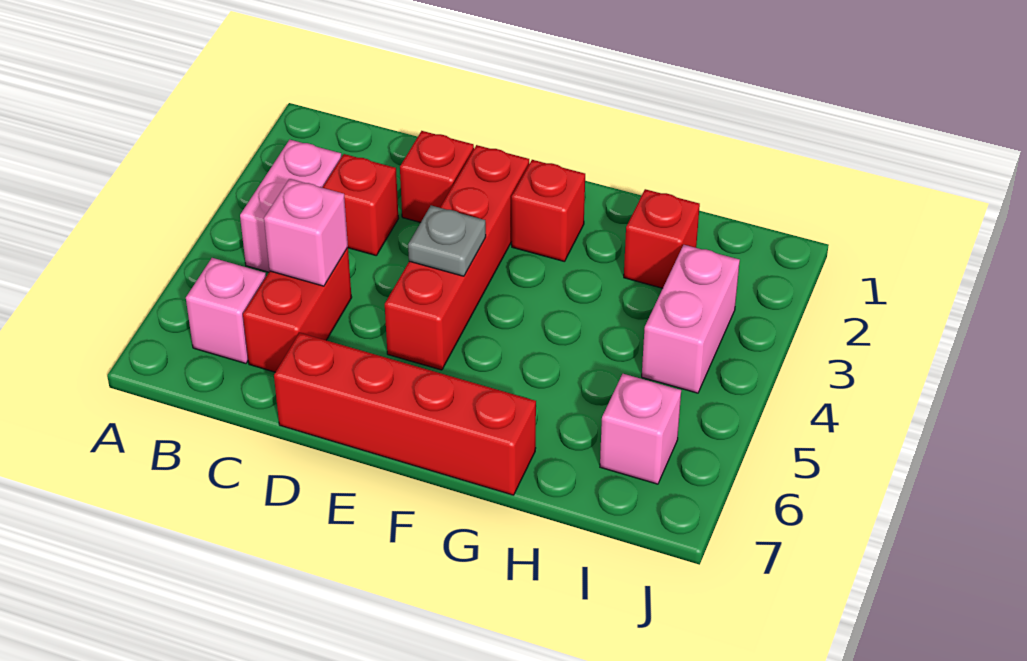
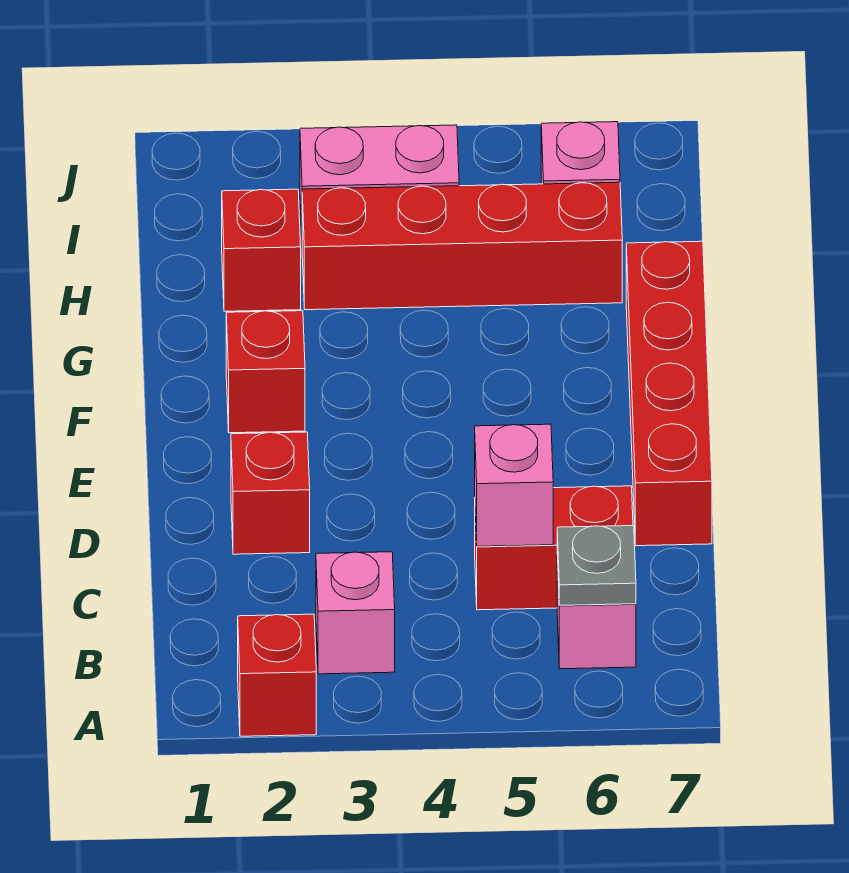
pink brick B3:B4 level 1 -> pink brick B3 level 1
red brick C3 level 1 -> red brick A2 level 1
red brick E2:E5 level 1 -> red brick H3:H6 level 1
grey plate E4 level 2 -> grey plate B6 level 2

